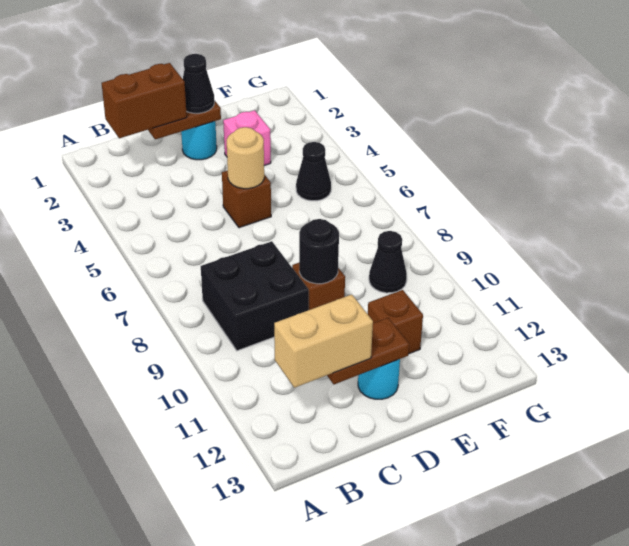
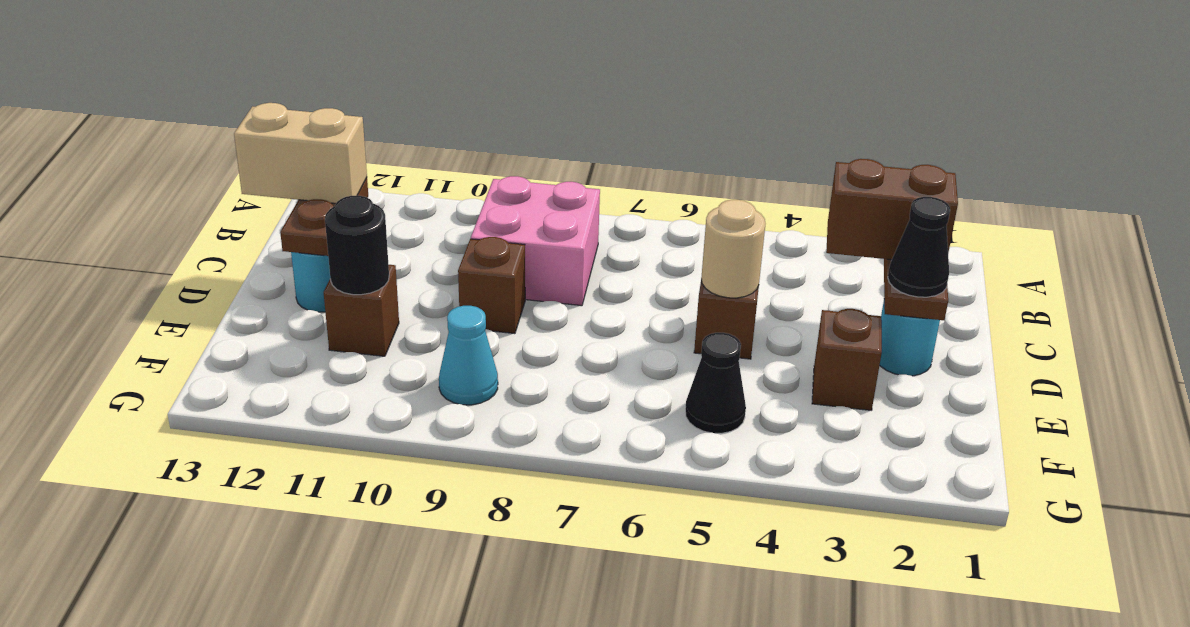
brown brick B2:C2 level 3 -> brown brick C2:C3 level 3
black brick B8:C9 level 1 -> pink brick B8:C9 level 1
tan brick B12:C12 level 3 -> tan brick C12:C13 level 3
black round brick D9 level 2 -> black round brick E11 level 2
pink brick E3 level 1 -> brown brick E3 level 1
black cone F9 level 1 -> cyan cone F9 level 1

